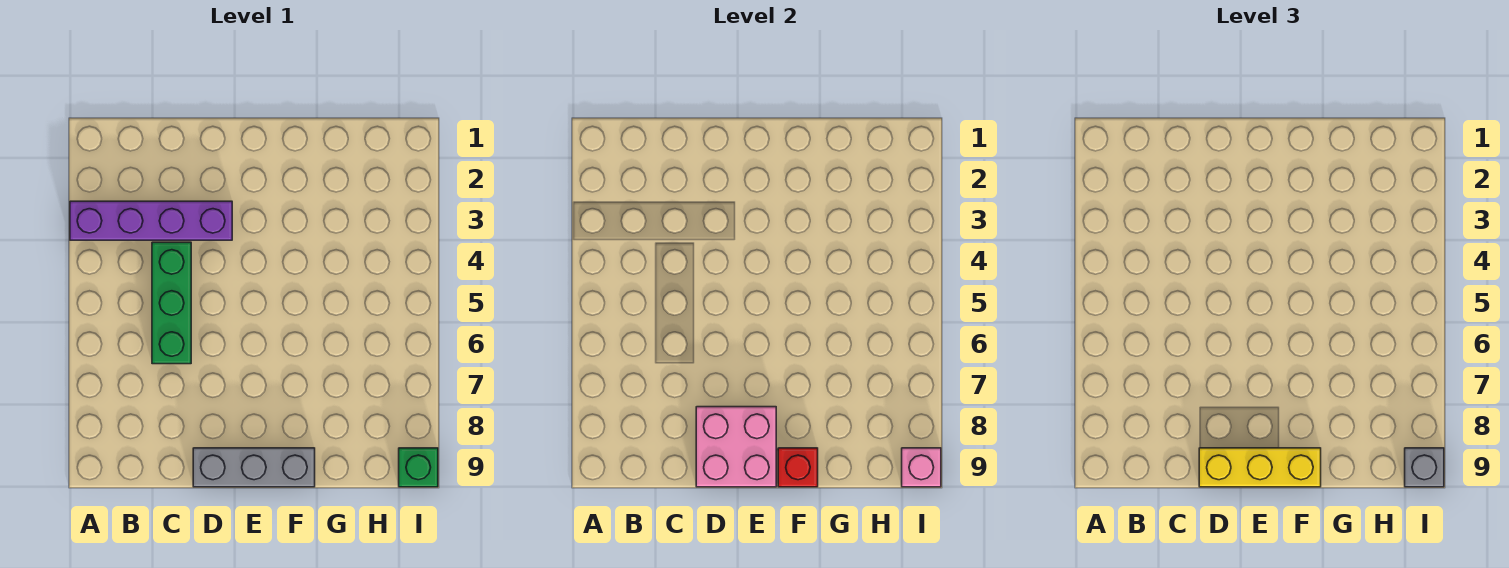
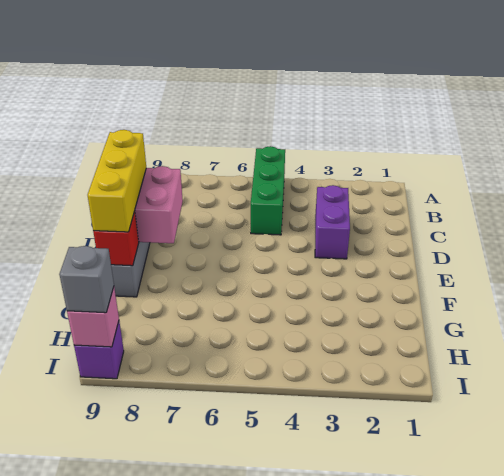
purple brick A3:D3 level 1 -> purple brick C3:D3 level 1
green brick C4:C6 level 1 -> green brick A5:C5 level 1
green brick I9 level 1 -> purple brick I9 level 1

